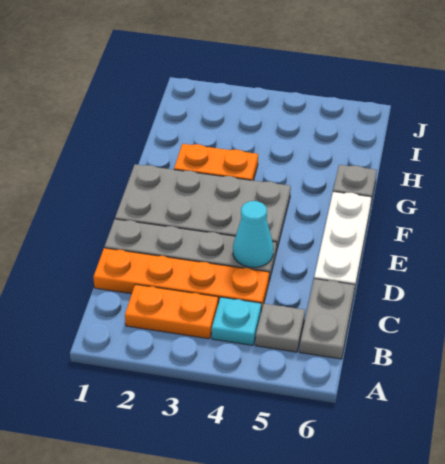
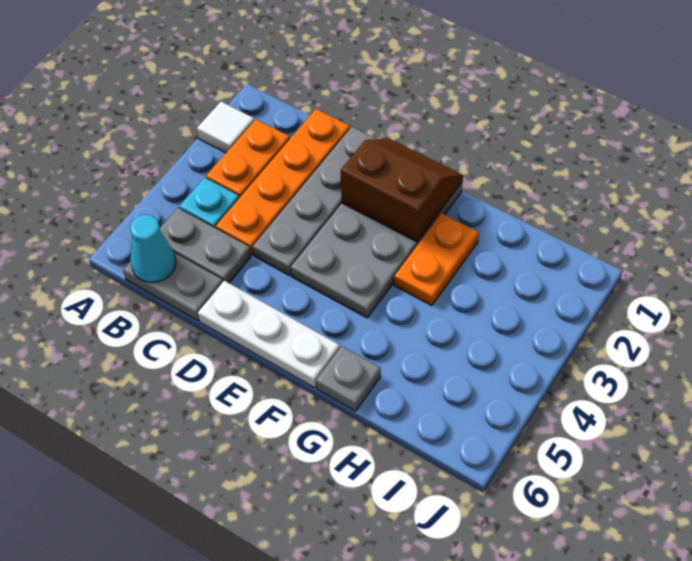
none -> white tile A2 level 1
grey plate B5 level 1 -> grey plate B5:C5 level 1
cyan cone D4 level 2 -> cyan cone B6 level 2
none -> brown slope E1:F2 level 2 top 2

